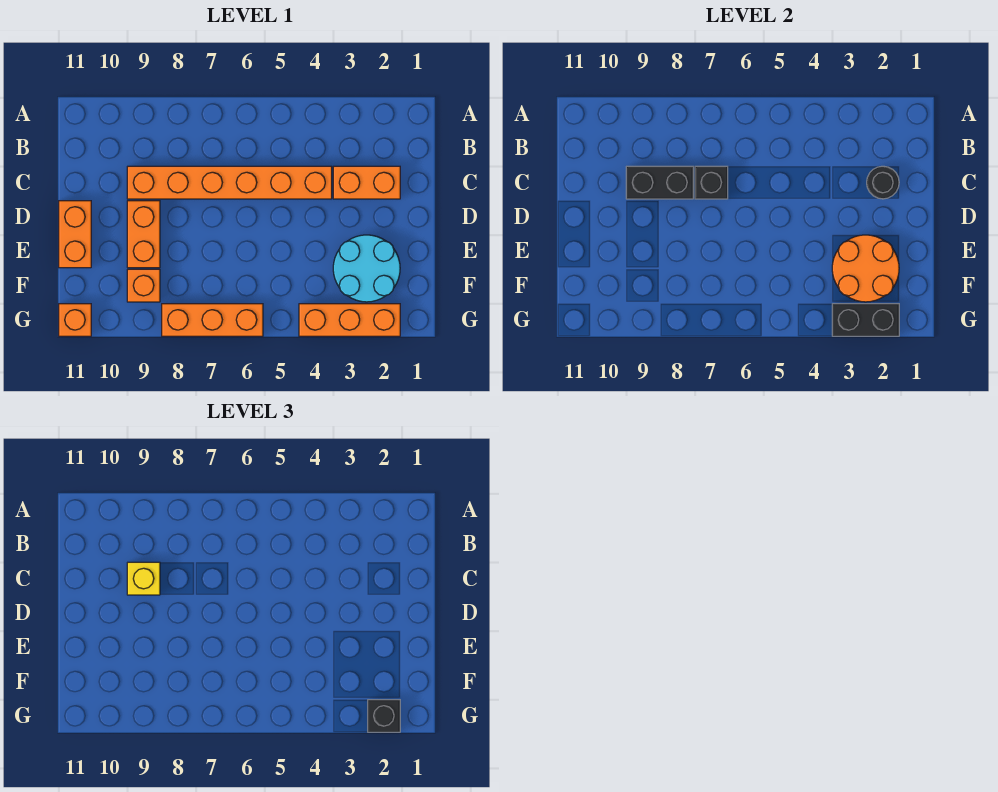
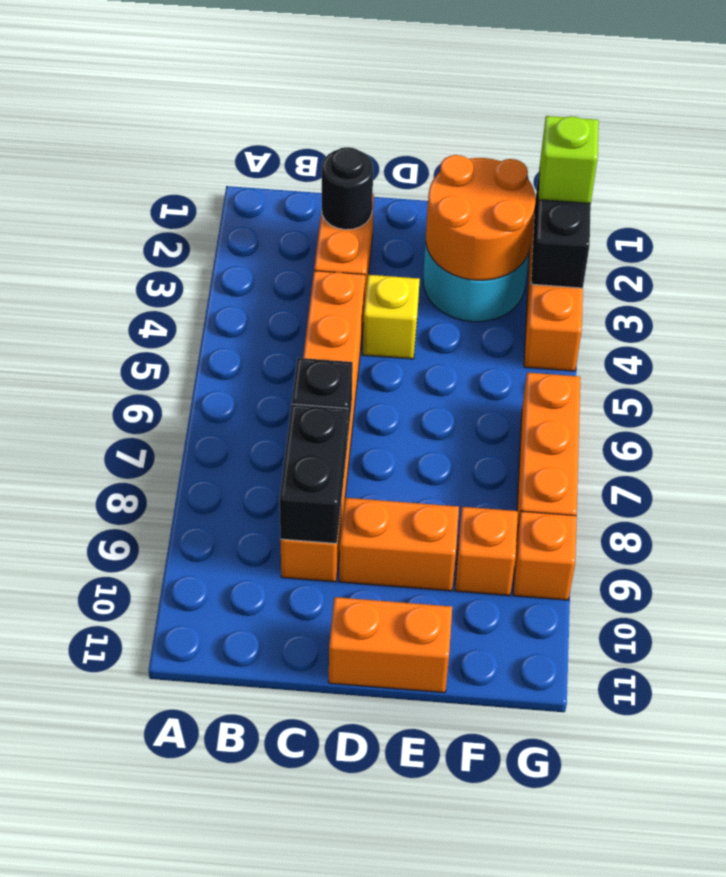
yellow brick C9 level 3 -> yellow brick D4 level 1
black brick G2 level 3 -> lime brick G2 level 3
orange brick G11 level 1 -> orange brick G9 level 1

